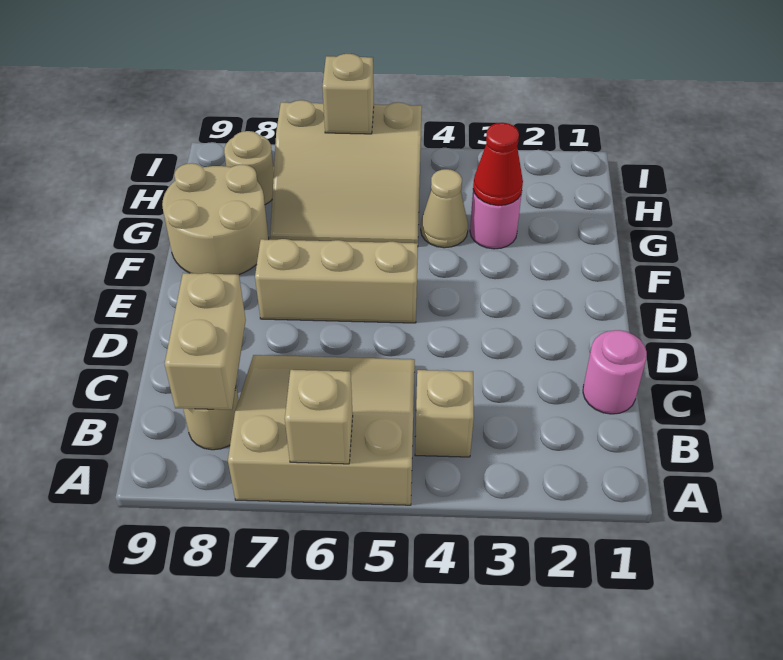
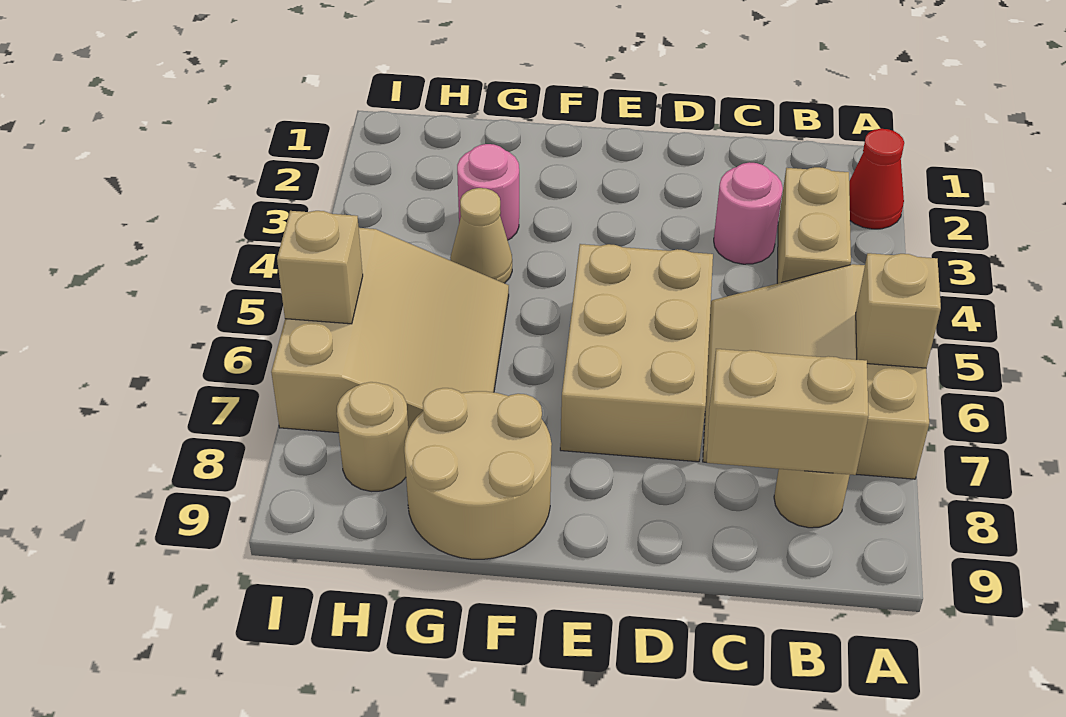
tan brick B4 level 1 -> tan brick B3:B4 level 1
pink round brick C1 level 1 -> pink round brick C3 level 1
tan brick E5:E7 level 1 -> tan brick D5:E7 level 1
red cone G3 level 2 -> red cone A2 level 1

